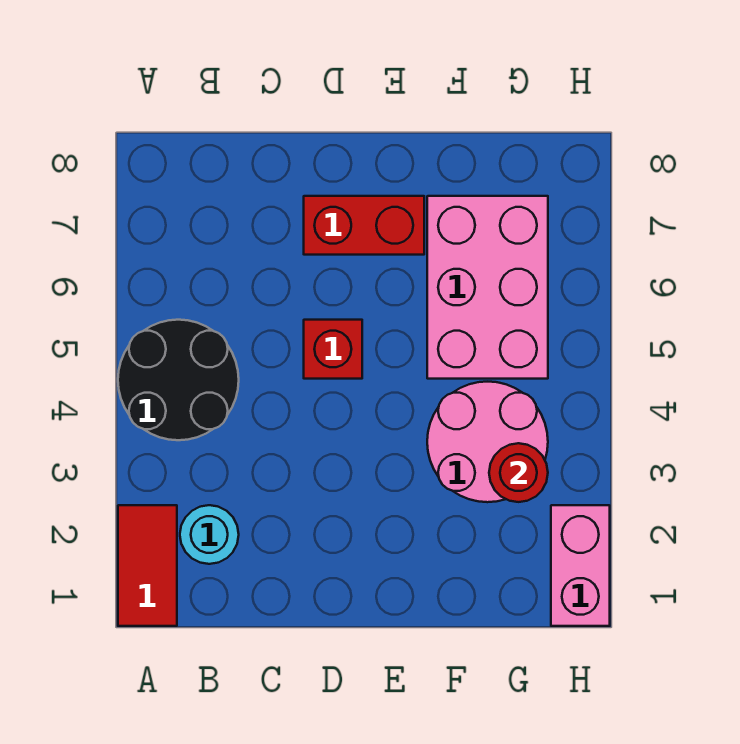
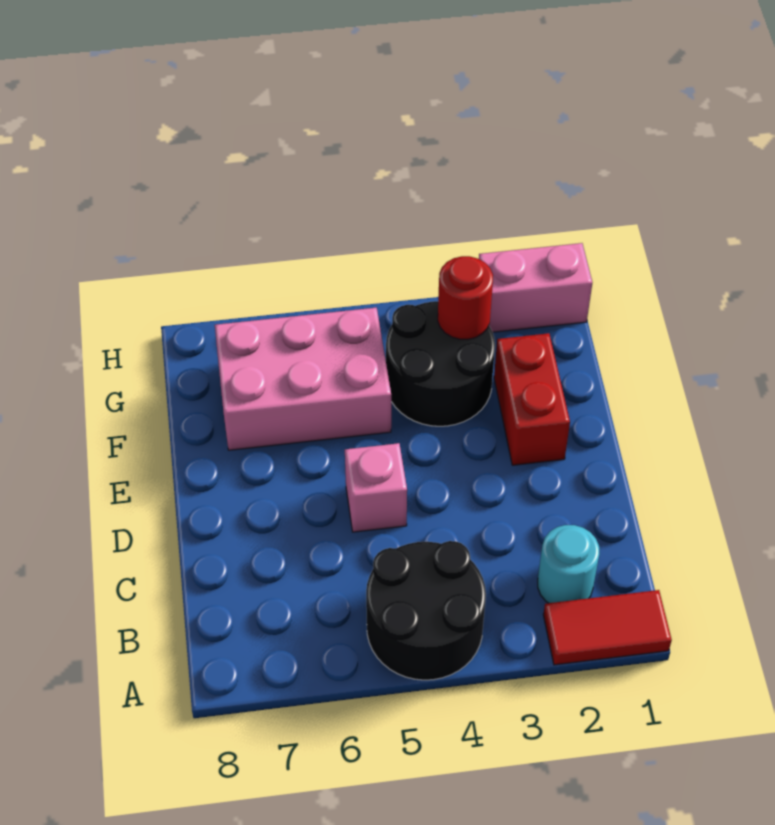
red brick D5 level 1 -> pink brick D5 level 1
red brick D7:E7 level 1 -> red brick E2:F2 level 1
pink round brick F3:G4 level 1 -> black round brick F3:G4 level 1

